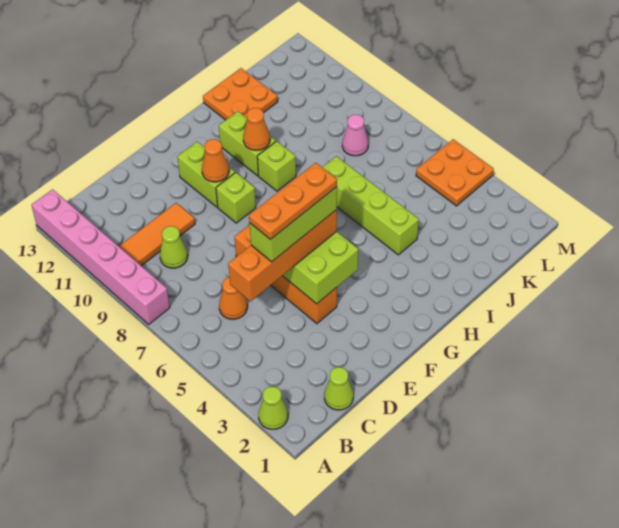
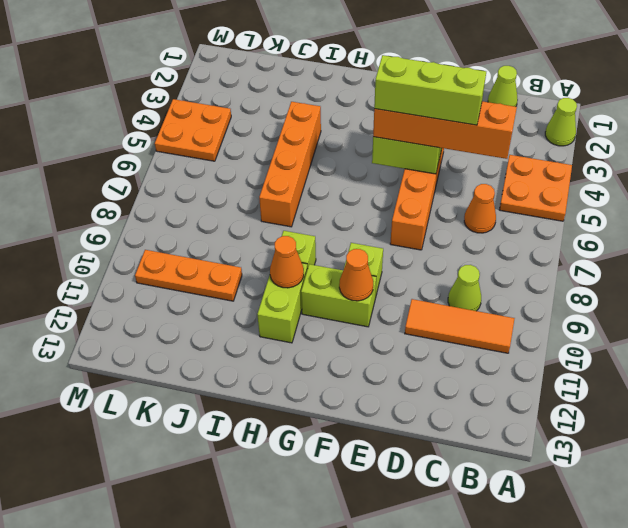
pink brick A8:A13 level 1 -> none
orange plate D5:F5 level 5 -> orange plate J10:L10 level 1
lime brick F10:F11 level 1 -> lime brick F10:G10 level 1
lime brick I4:I7 level 1 -> orange brick I4:I7 level 1
orange plate I12:J13 level 1 -> orange plate A4:B5 level 1
pink cone K8 level 1 -> none

